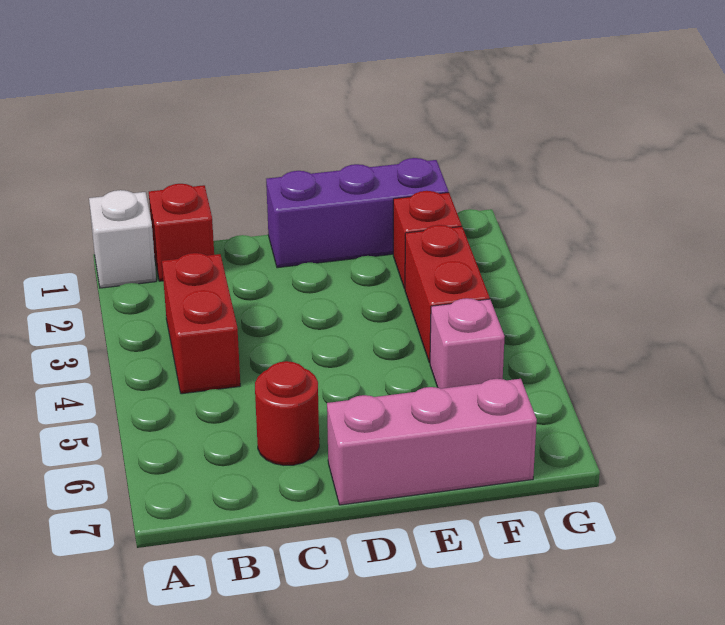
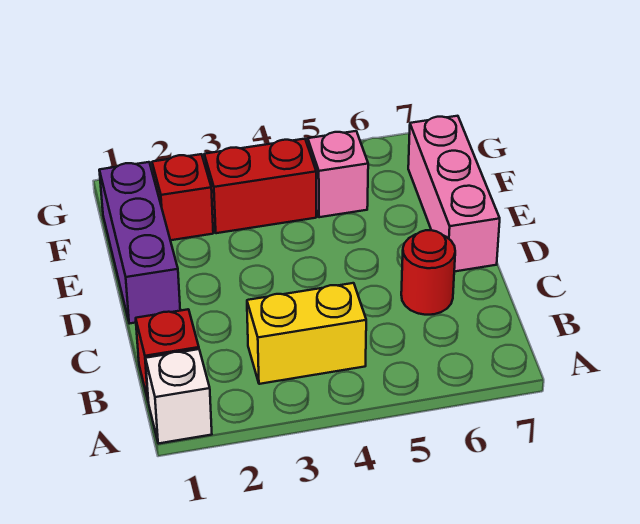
red brick B3:B4 level 1 -> yellow brick B3:B4 level 1

